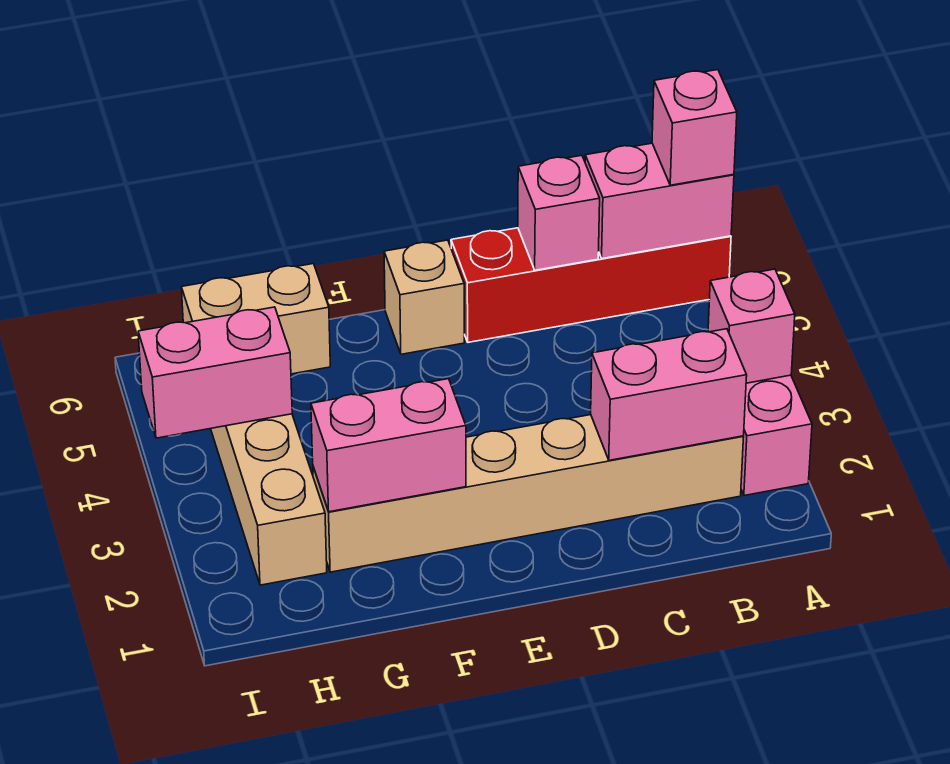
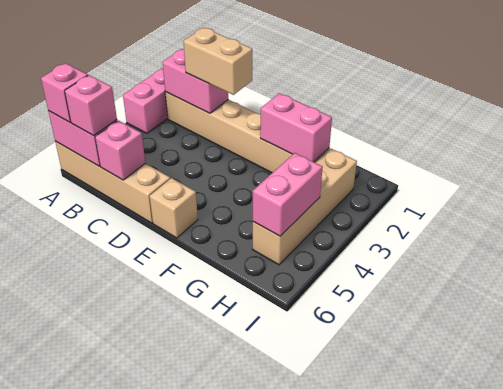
pink brick A3 level 2 -> pink brick B6 level 3
red brick A6:D6 level 1 -> tan brick A6:D6 level 1
tan brick G6:H6 level 1 -> tan brick C2:D2 level 3
pink brick H4:I4 level 2 -> pink brick H4:H5 level 2

